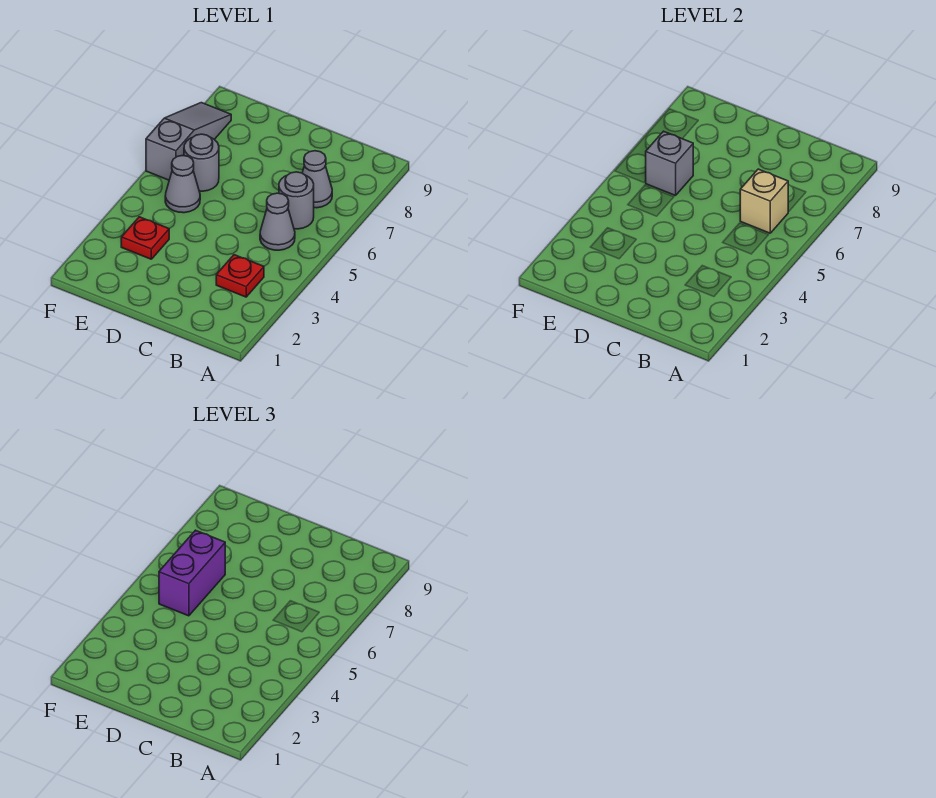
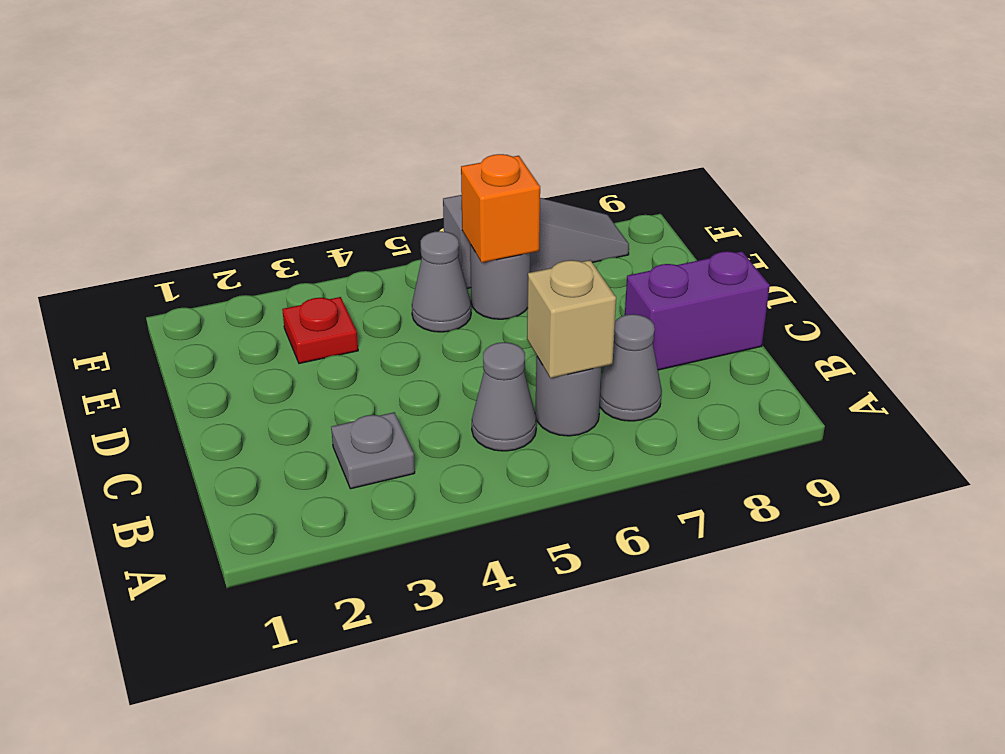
red plate B3 level 1 -> grey plate B3 level 1
purple brick E5:E6 level 3 -> purple brick C8:C9 level 1
grey brick E6 level 2 -> orange brick E6 level 2

